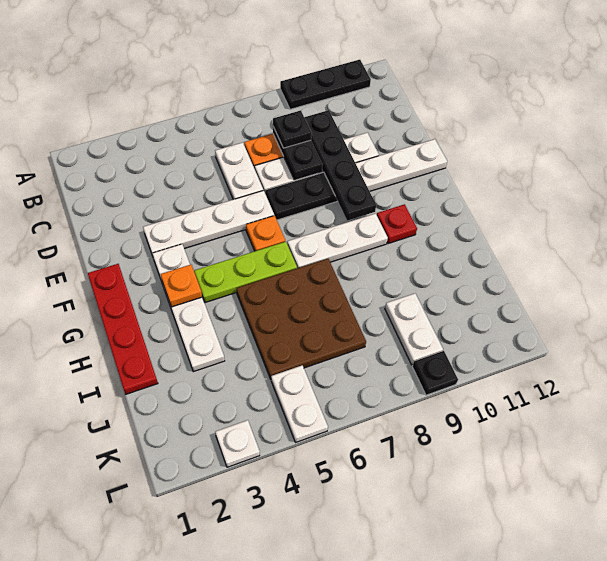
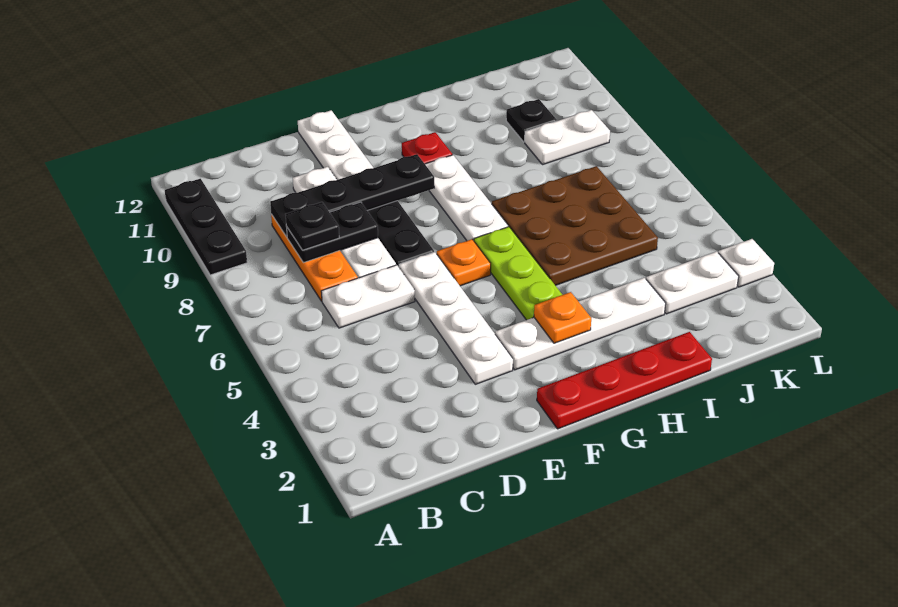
white plate K5:L5 level 1 -> white plate J3:K3 level 1
black plate L9 level 1 -> black plate J10 level 1

